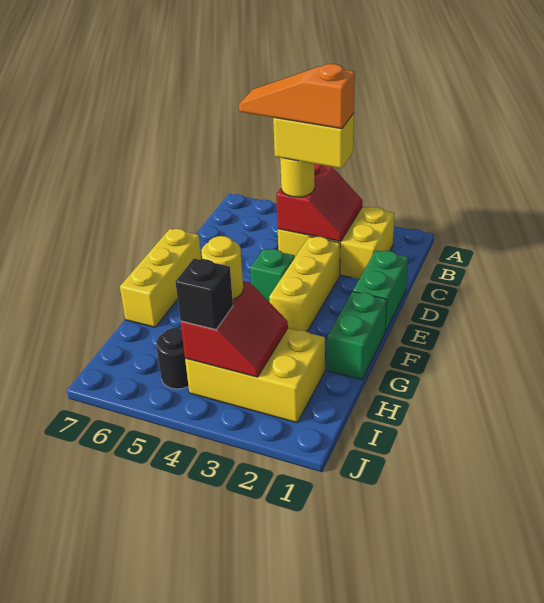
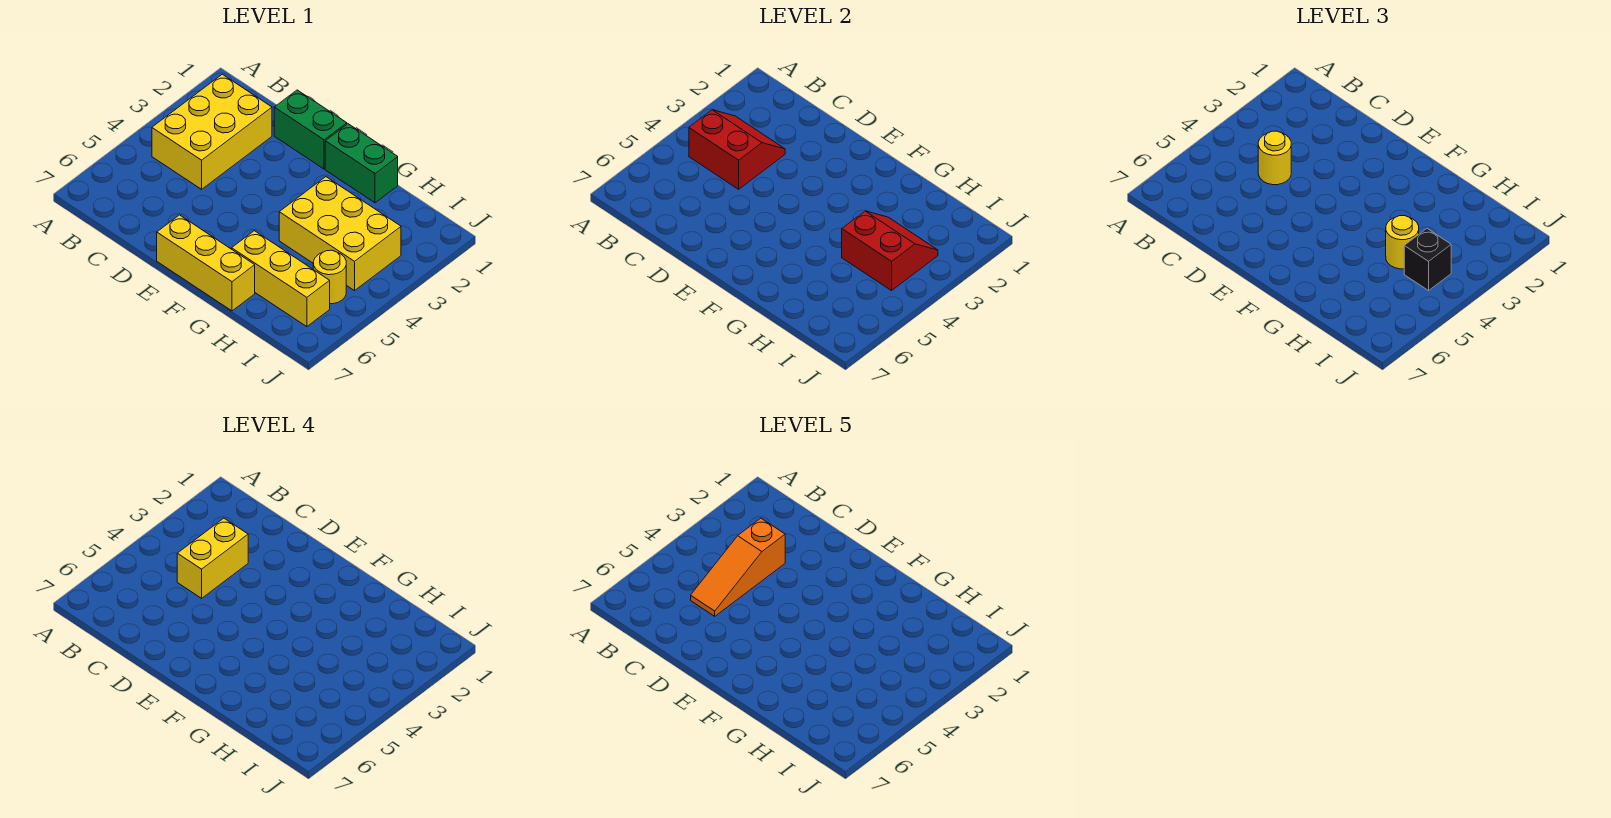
yellow brick D3:F3 level 1 -> yellow brick G6:I6 level 1
green brick E4 level 1 -> none
yellow brick H2:I4 level 1 -> yellow brick G3:I4 level 1
black round brick I5 level 1 -> yellow round brick I5 level 1

